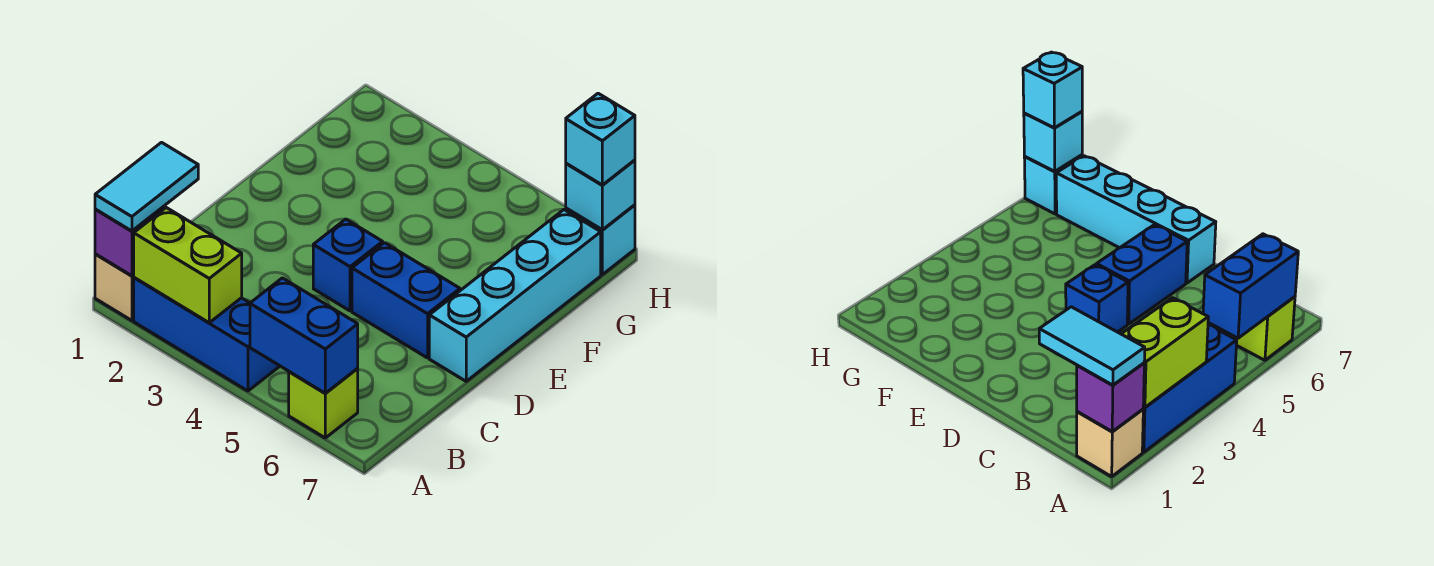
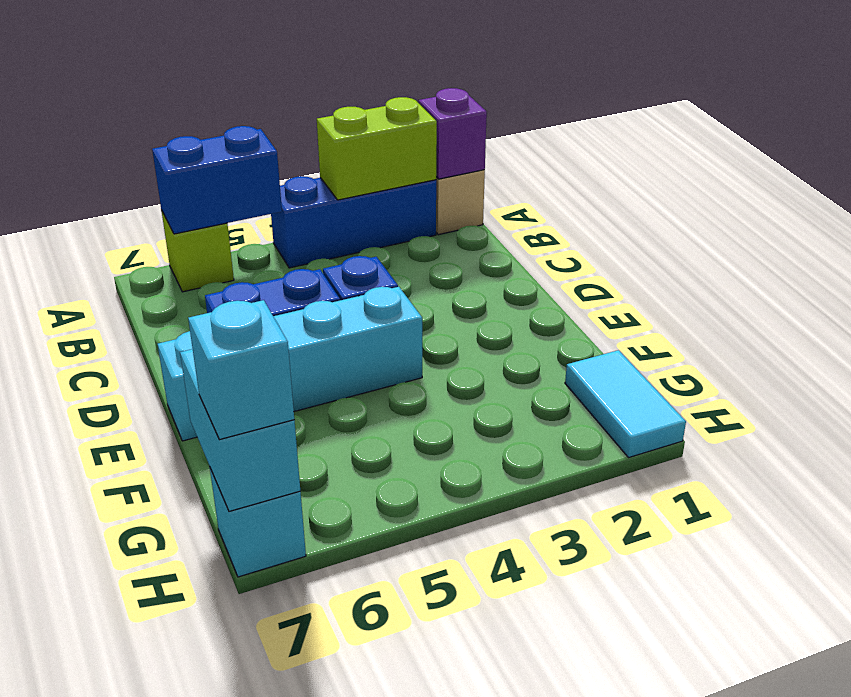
cyan tile A1:B1 level 3 -> cyan tile G1:H1 level 1
cyan brick D7:G7 level 1 -> cyan brick E4:E7 level 1
cyan brick H7 level 2 -> cyan brick G7:H7 level 2

